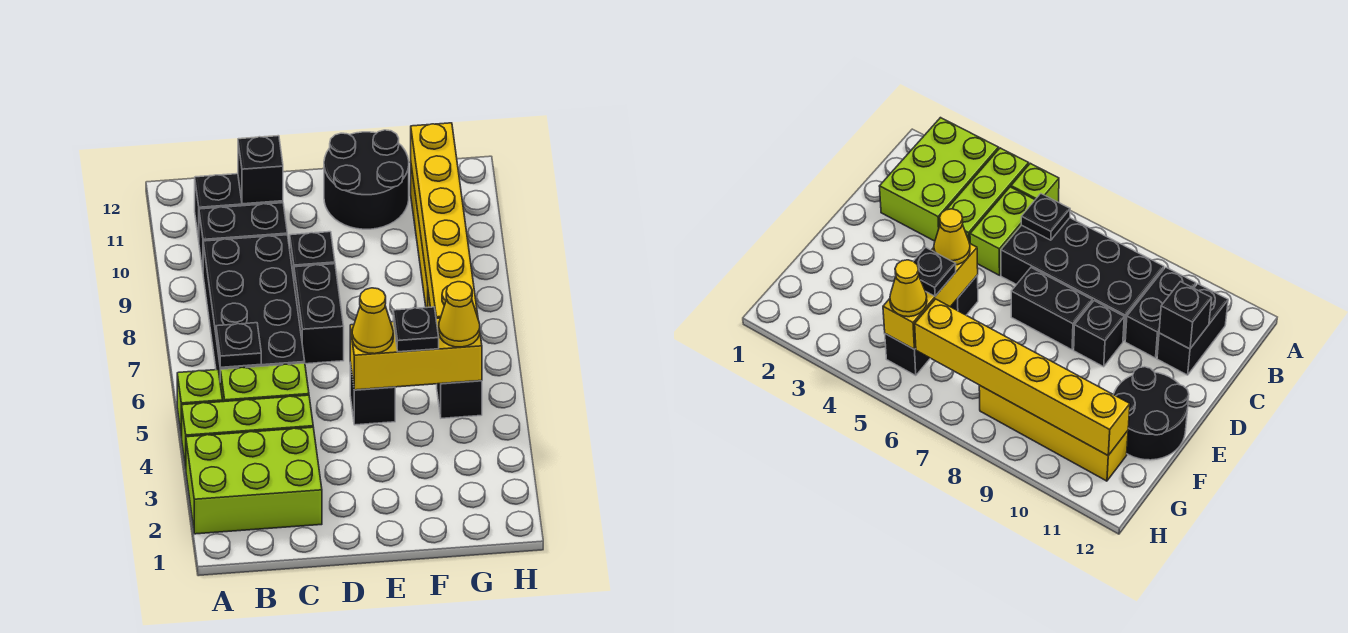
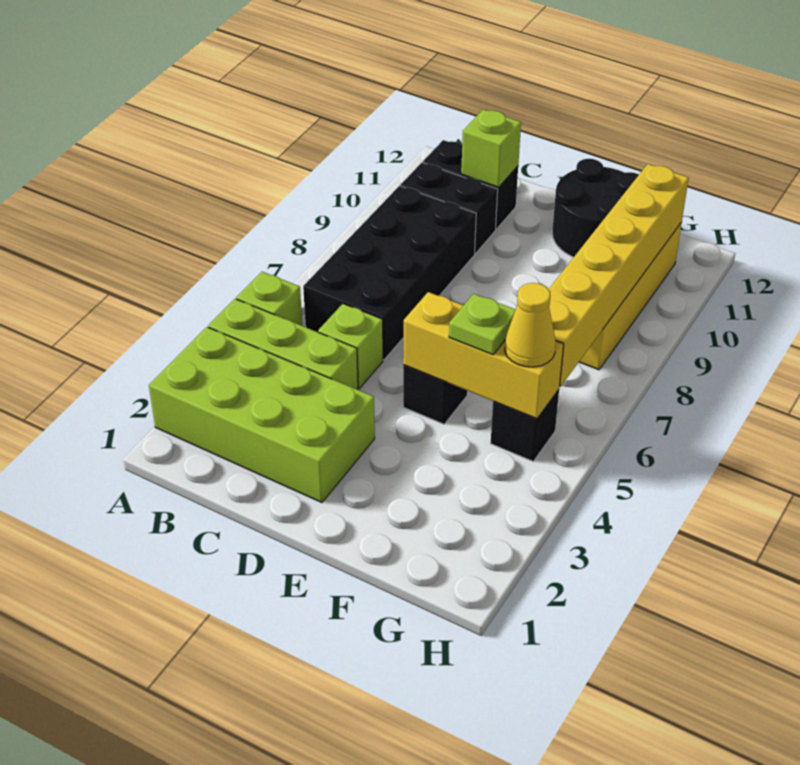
lime brick A2:C3 level 1 -> lime brick A2:D3 level 1
lime brick B5:C5 level 1 -> lime brick C5 level 1
black plate B6 level 2 -> none
black brick C11 level 2 -> lime brick C11 level 2
black brick D7:D8 level 1 -> none
black brick D9 level 1 -> none
yellow cone E5 level 3 -> none
black plate F5 level 3 -> lime plate F5 level 3

